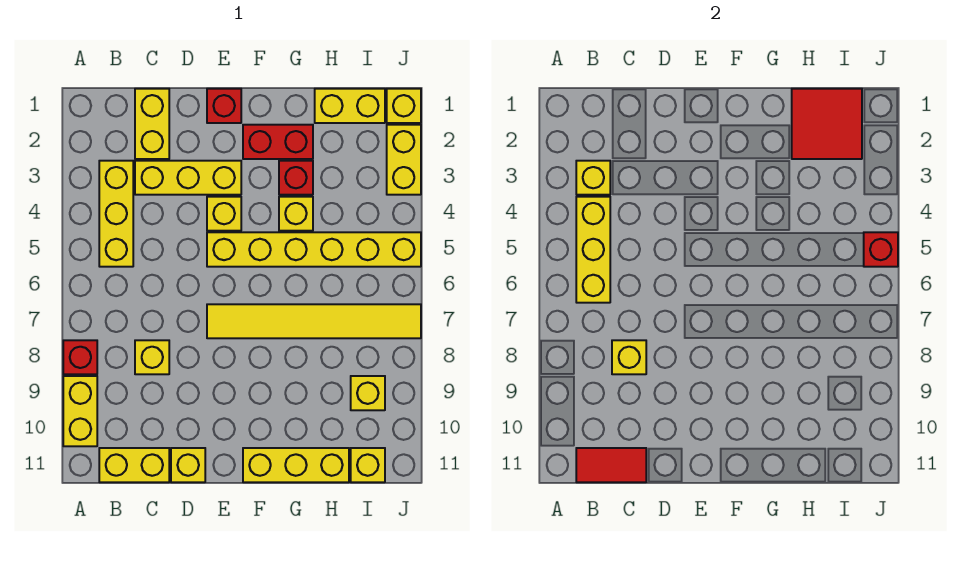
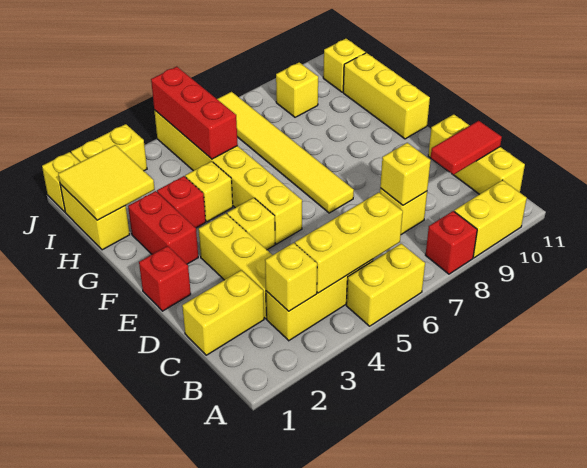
none -> yellow brick A5:A6 level 1
red tile B11:C11 level 2 -> red tile C10:C11 level 2
red tile H1:I2 level 2 -> yellow tile H1:I2 level 2
red brick J5 level 2 -> red brick H5:J5 level 2

